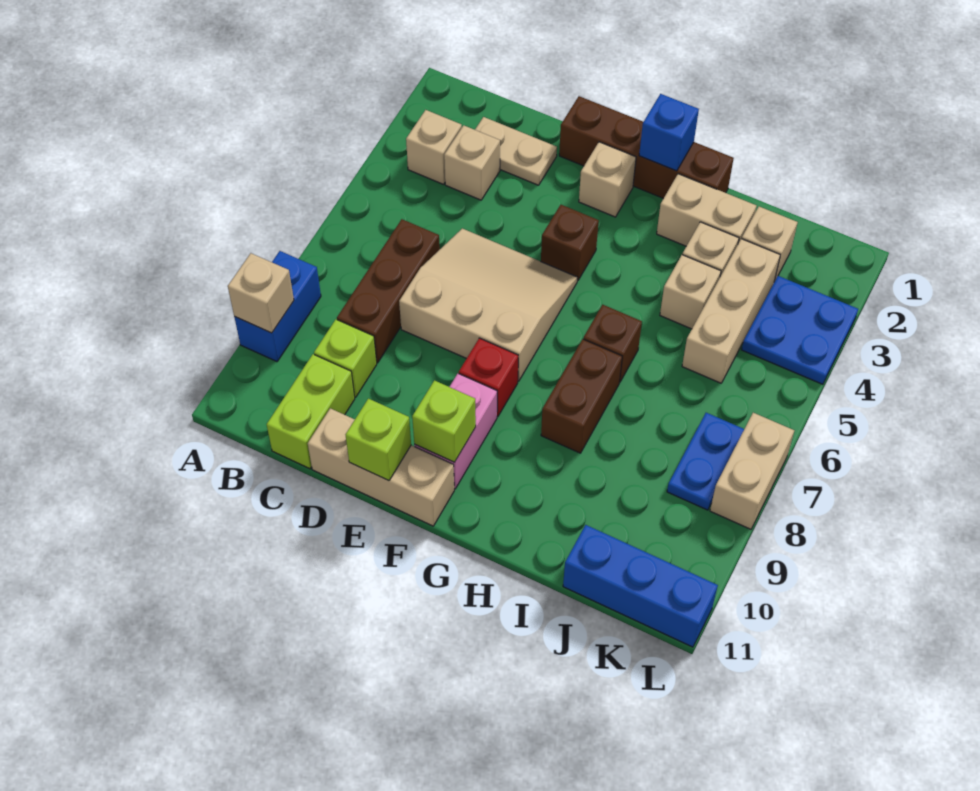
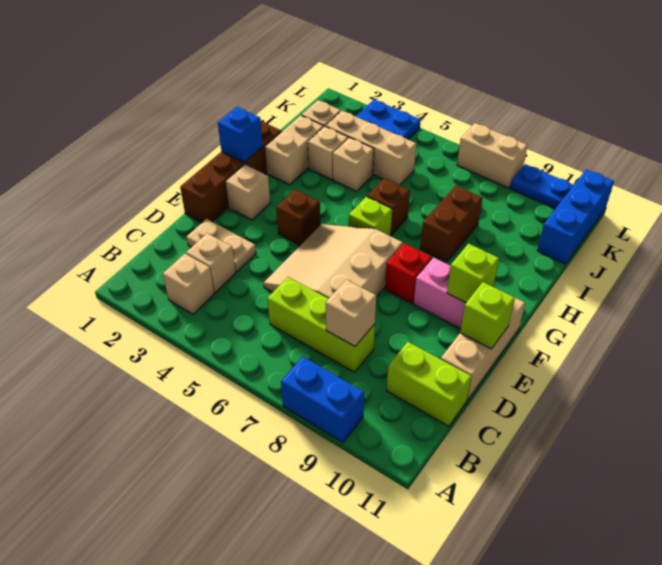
tan brick A9 level 2 -> tan brick C8 level 2
tan plate C2:D2 level 1 -> tan plate D2:D3 level 1
brown brick C6:C8 level 1 -> lime brick C6:C8 level 1
lime brick C9 level 1 -> lime brick G6 level 1
brown brick H7:H8 level 1 -> brown brick H8:I8 level 1
blue plate K7:K8 level 1 -> blue plate L9:L10 level 1

